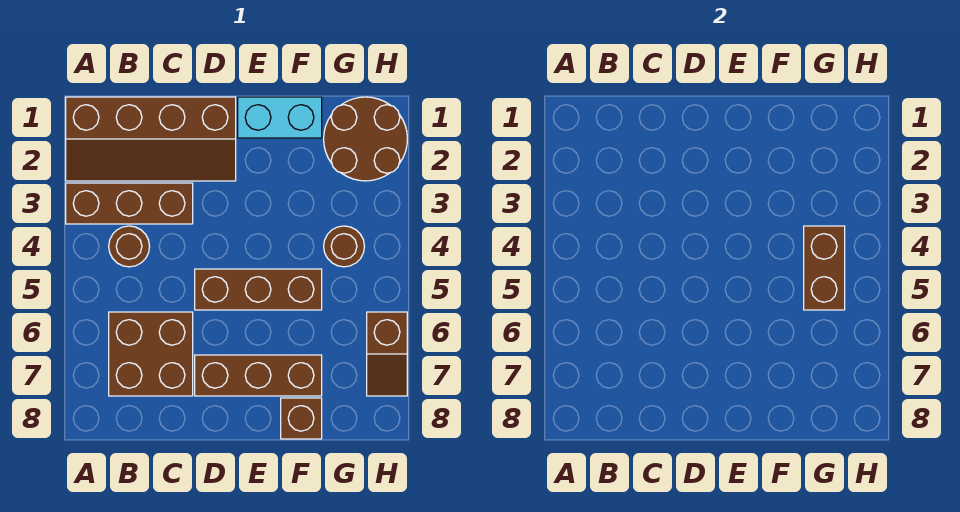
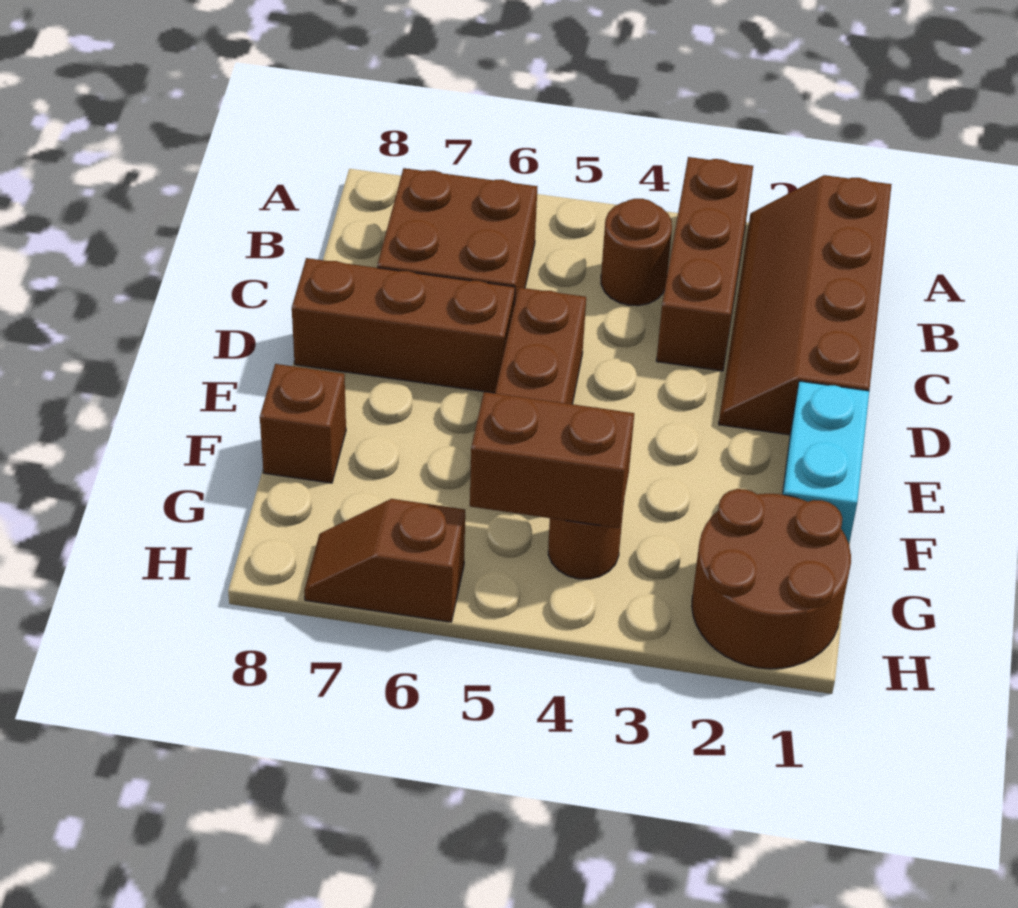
brown brick D7:F7 level 1 -> brown brick D6:D8 level 1

